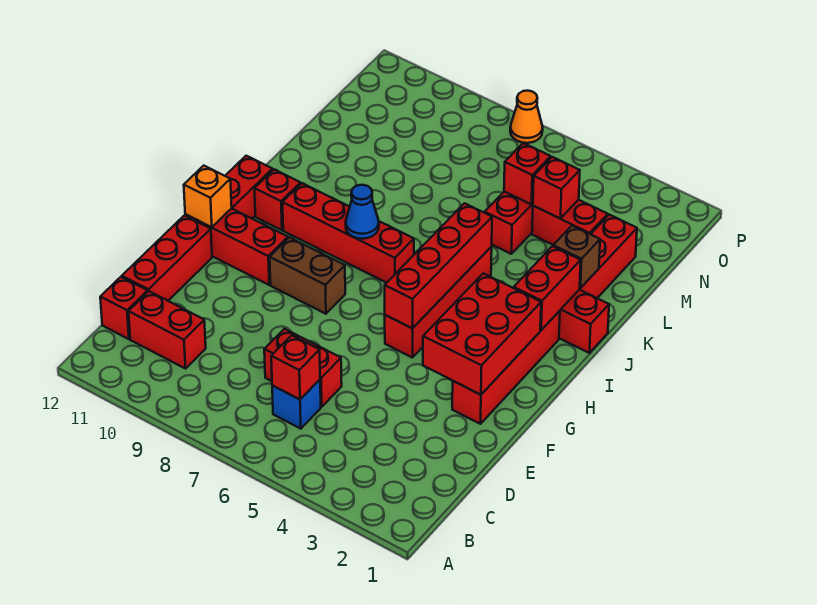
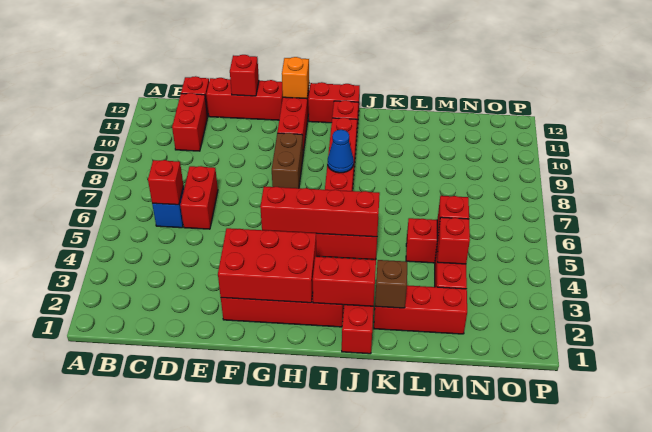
none -> red brick E12 level 2
orange cone P7 level 1 -> none

